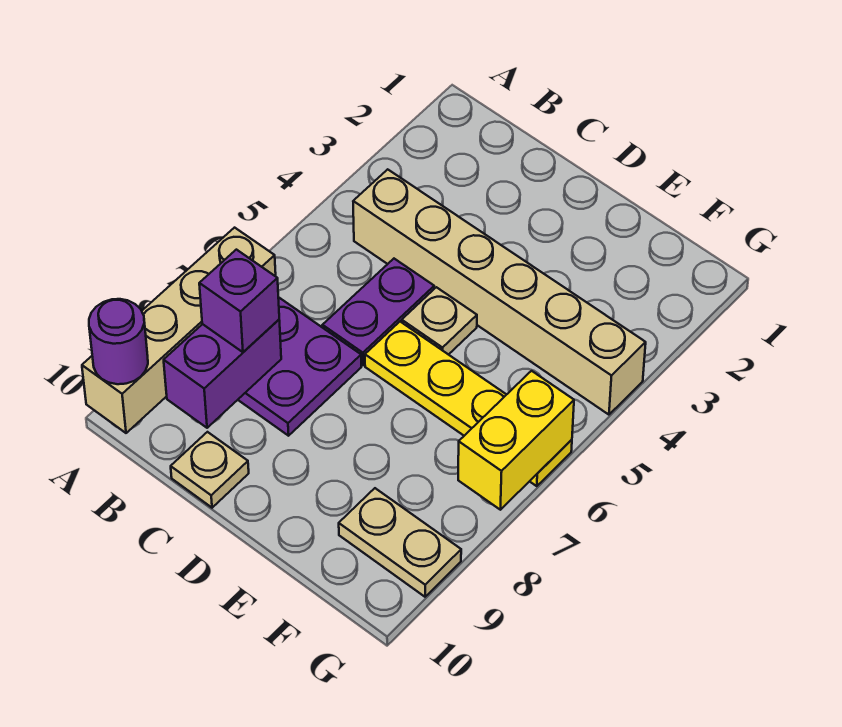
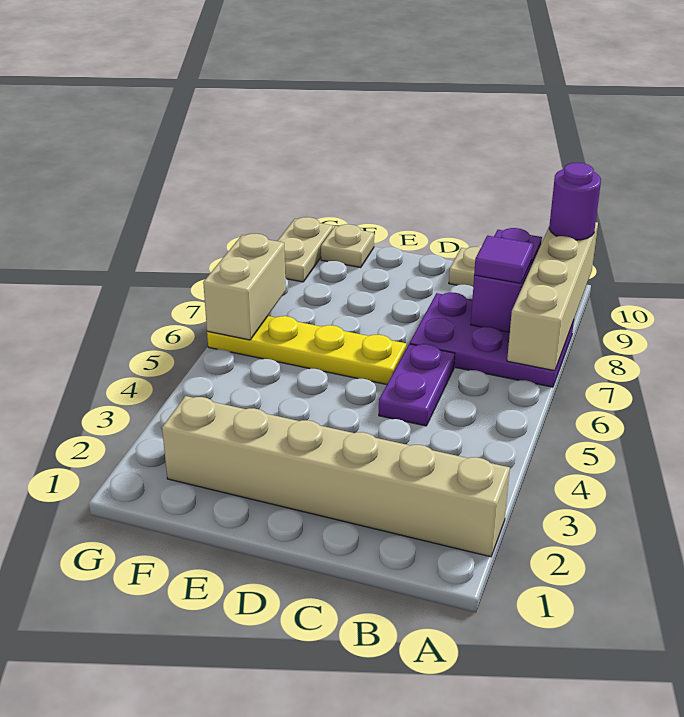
tan brick B4:G4 level 1 -> tan brick A2:F2 level 1
purple brick B8 level 3 -> purple tile B8 level 3
tan plate D5 level 1 -> tan plate F10 level 1
tan plate F9:G9 level 1 -> tan plate G9:G10 level 1
yellow brick G6:G7 level 2 -> tan brick G6:G7 level 2

